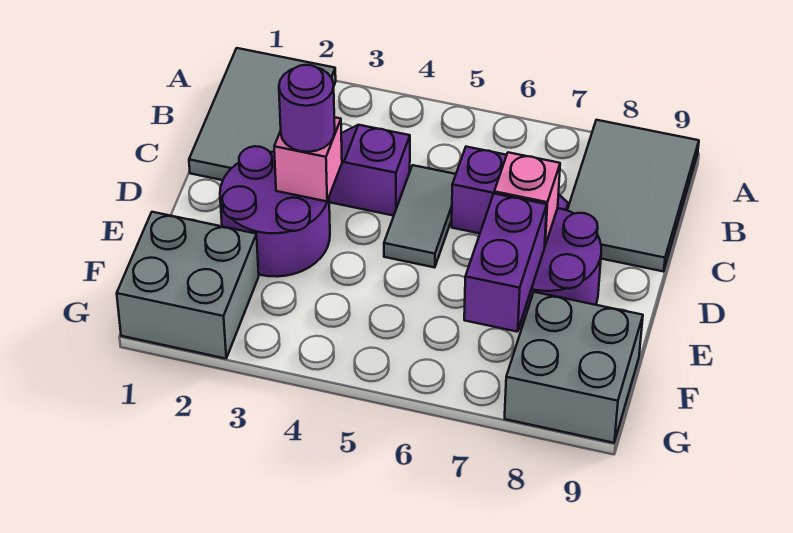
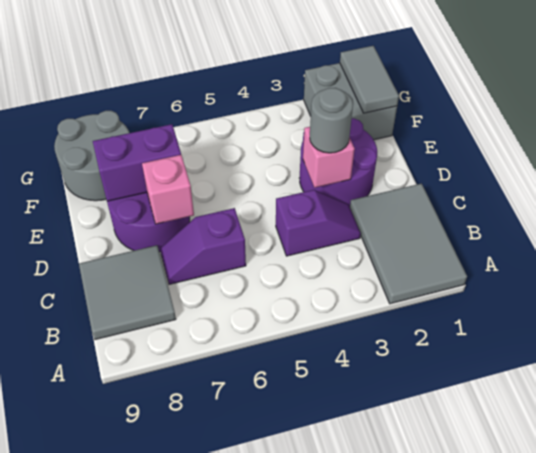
grey tile A8:C9 level 1 -> grey tile B8:C9 level 1
grey tile C5:D5 level 1 -> grey tile F1:G1 level 2
purple round brick D3 level 3 -> grey round brick D3 level 3
purple brick E7:F7 level 2 -> purple brick E7:E8 level 2
grey brick F8:G9 level 1 -> grey round brick F8:G9 level 1

